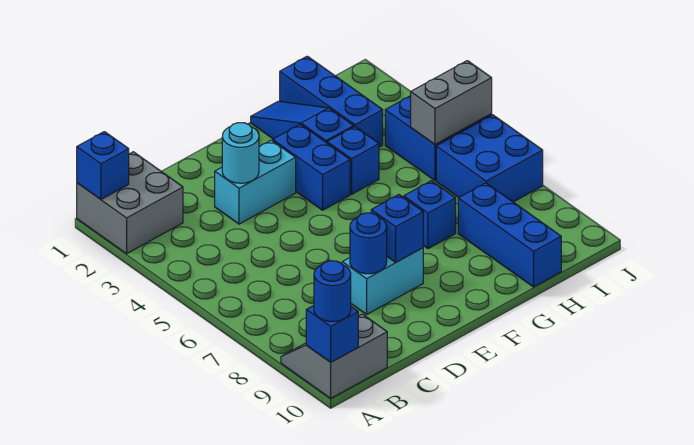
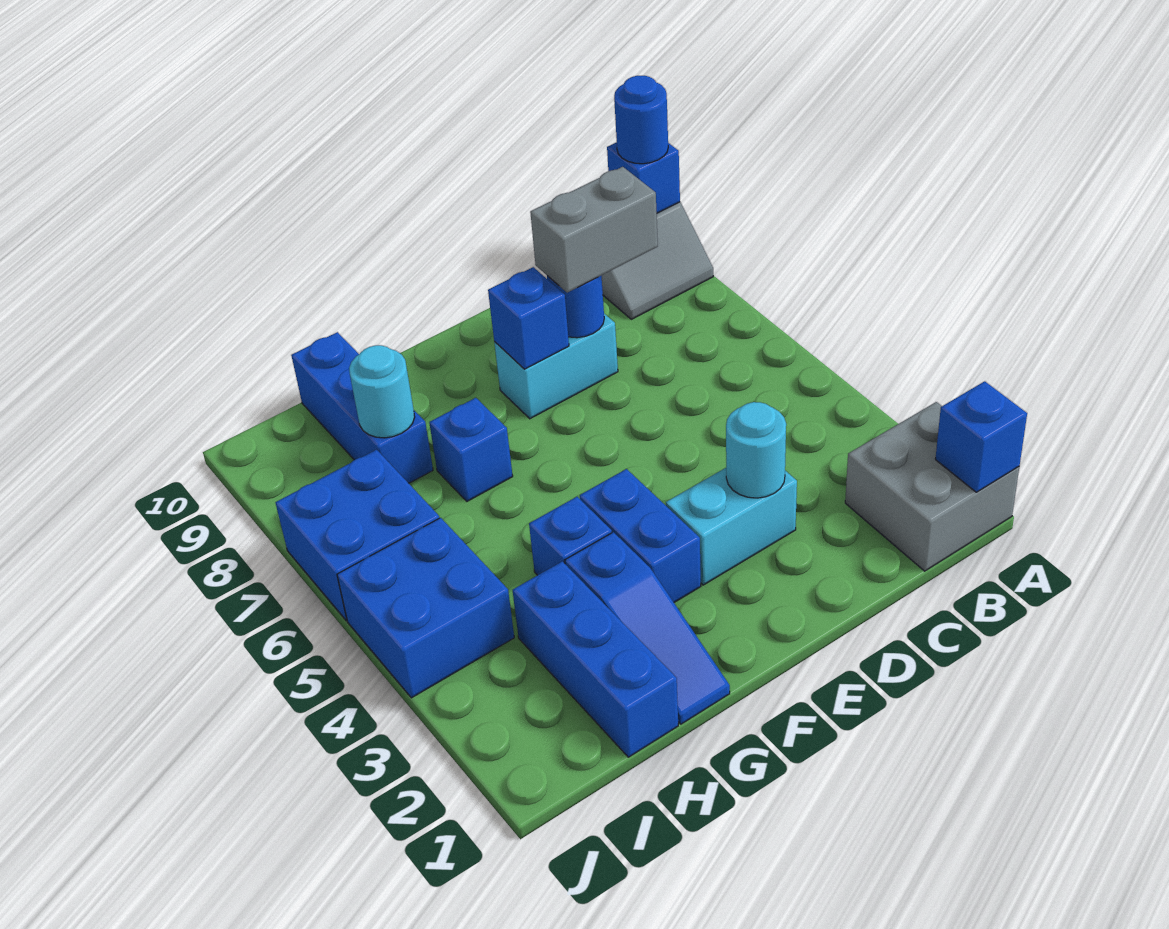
none -> cyan round brick H8 level 2
grey brick I5:J5 level 2 -> grey brick C8:D8 level 3

